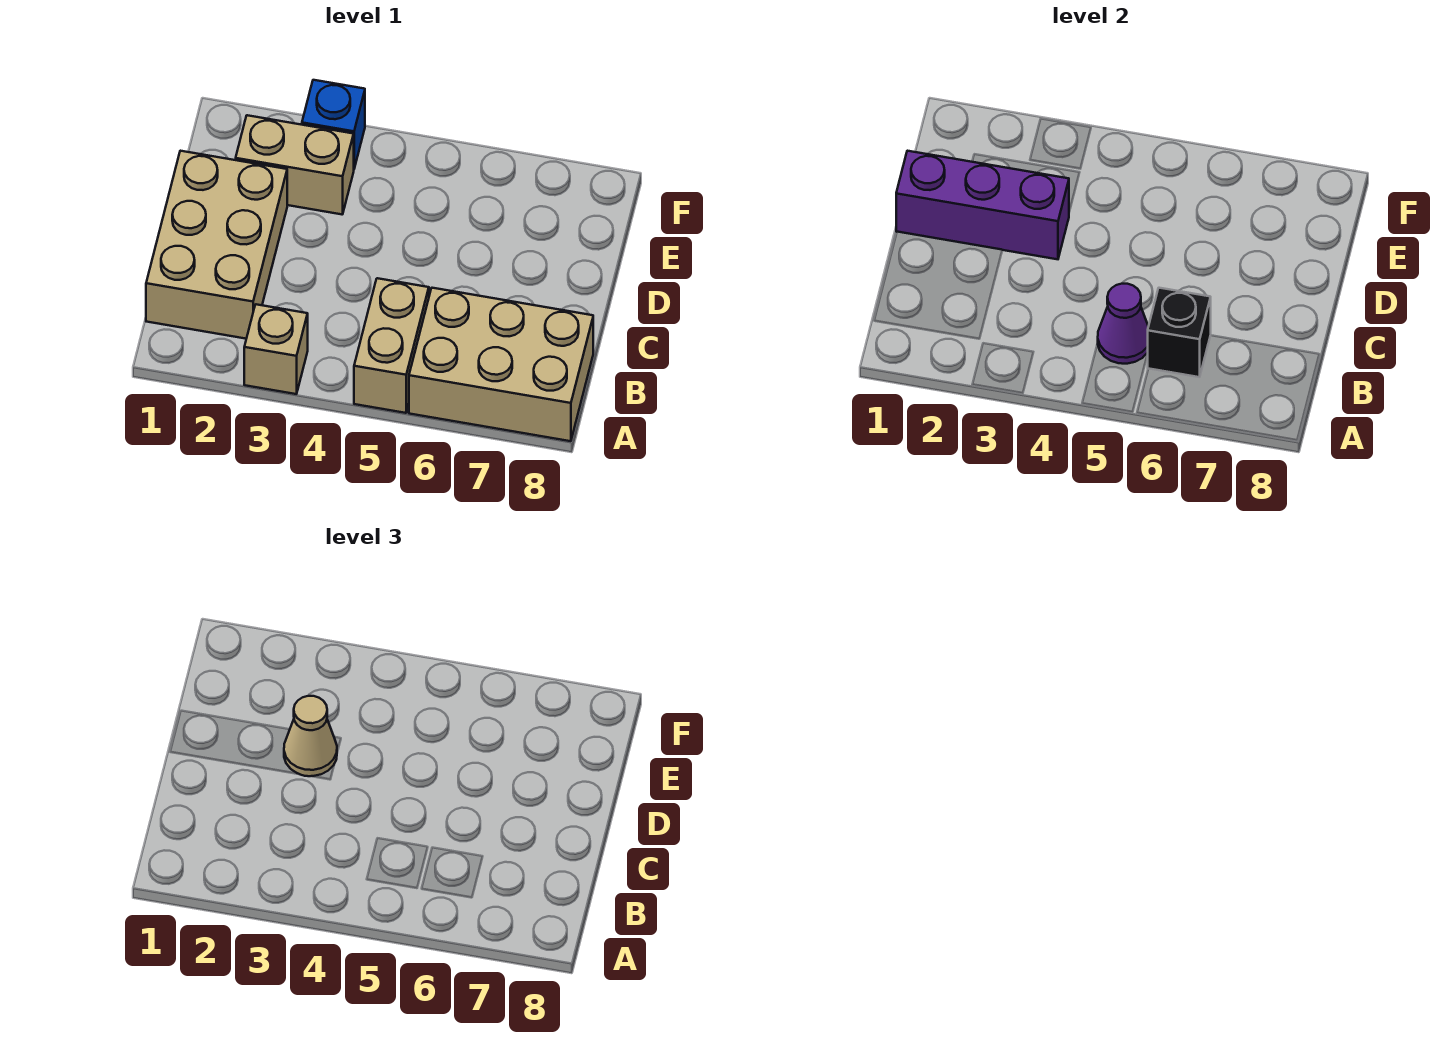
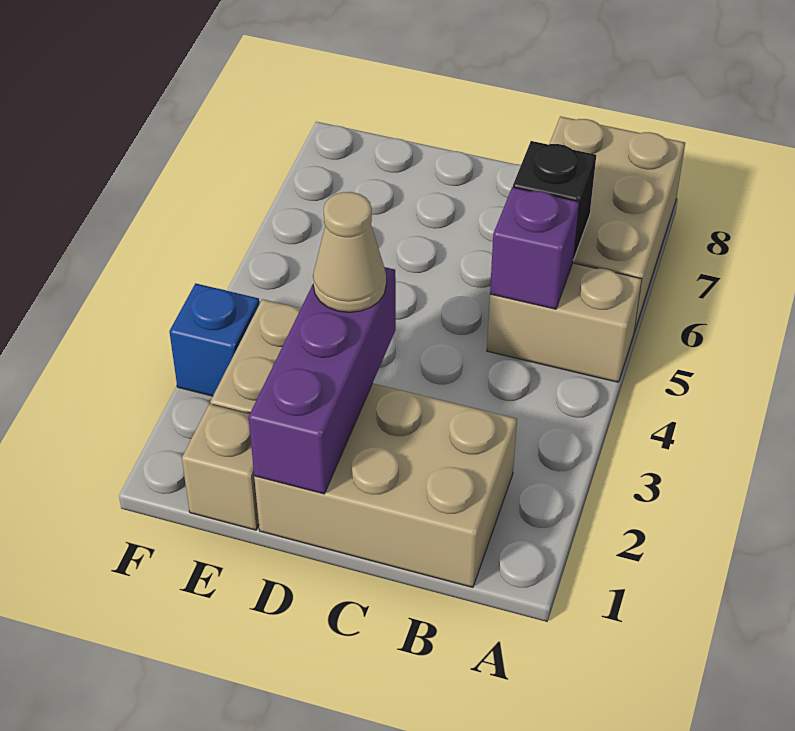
tan brick A3 level 1 -> tan brick E1 level 1
purple cone B5 level 2 -> purple brick B5 level 2

